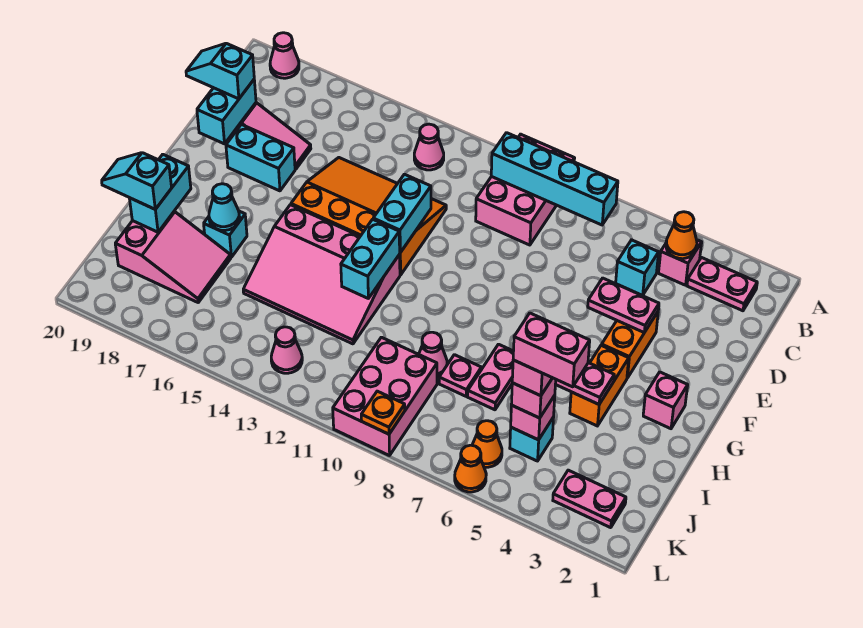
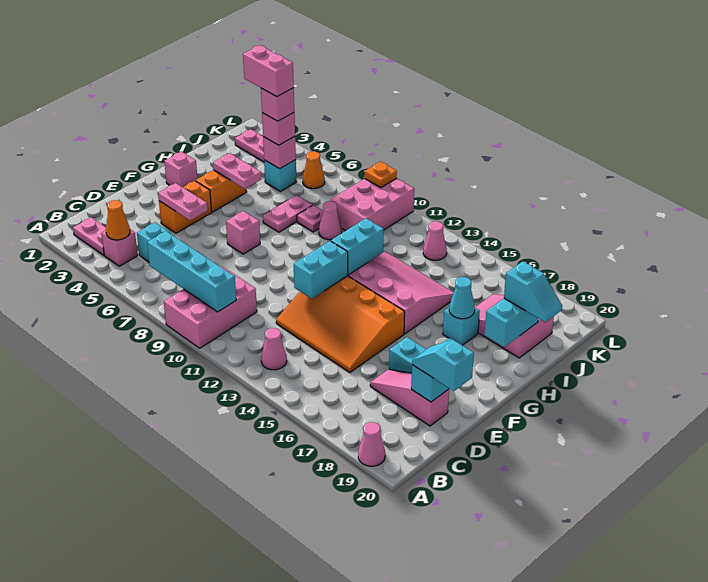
cyan slope D19:D20 level 3 top 19 -> cyan slope D19:D20 level 3 top 20
none -> pink brick F7 level 1
orange cone L6 level 1 -> none

